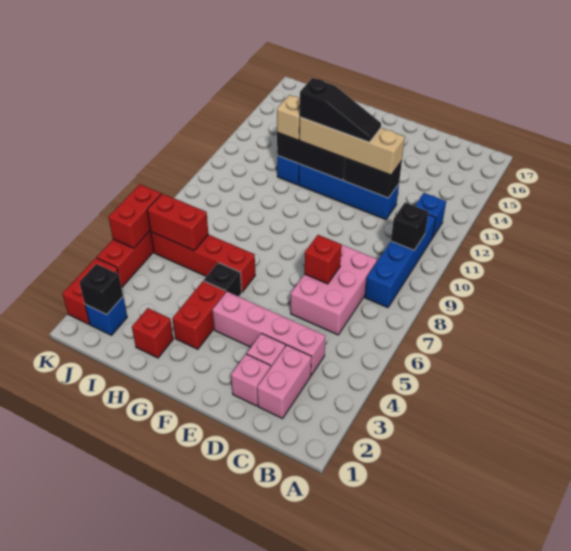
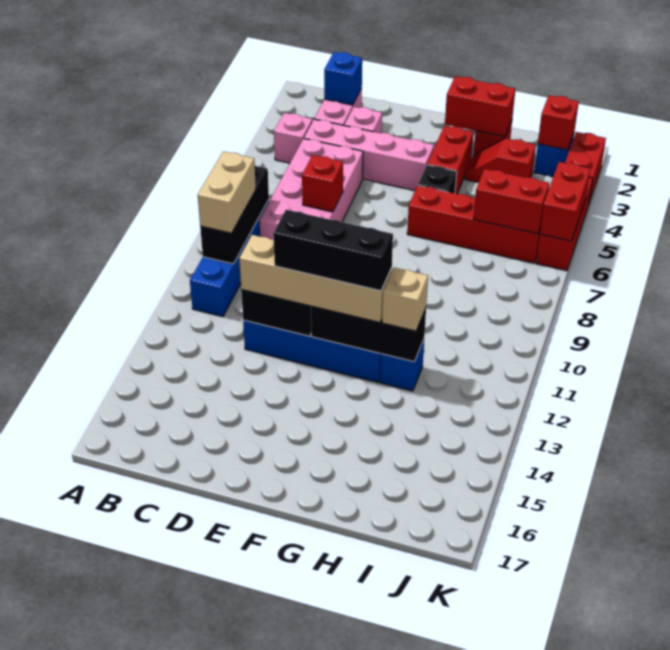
none -> tan brick B9:B10 level 3
black brick B10 level 2 -> black brick B8:B10 level 2
blue brick B12 level 1 -> blue brick C2 level 2
pink brick C6:D8 level 1 -> pink brick C5:D8 level 1
pink brick D2 level 1 -> pink brick B4 level 1
black slope E12:G12 level 4 top G -> black brick E12:G12 level 4
none -> red brick G2:H2 level 2
none -> red slope H3:I3 level 1 top I
black brick J2 level 2 -> red brick J2 level 2

